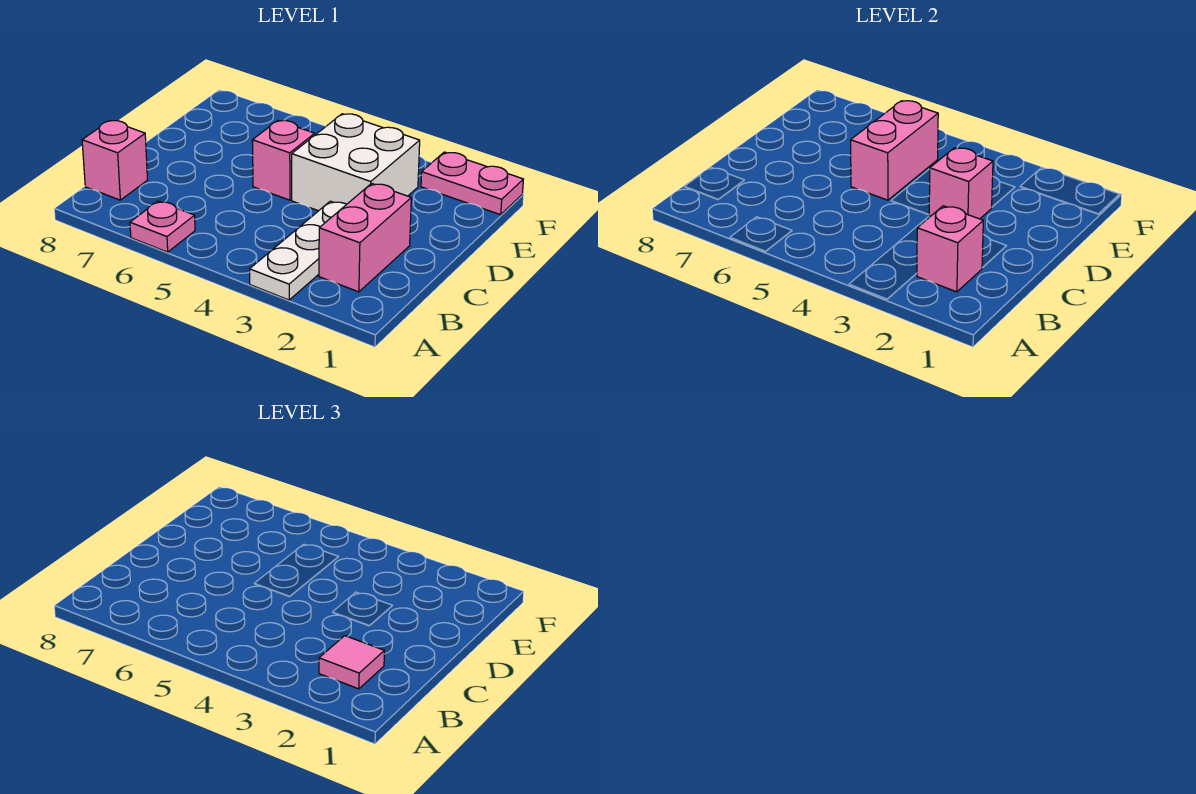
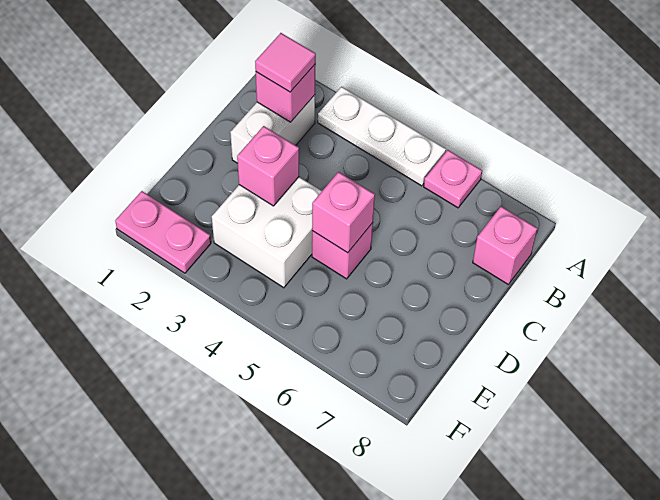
white plate A3:C3 level 1 -> white plate A3:A5 level 1
pink brick B2:C2 level 1 -> white brick B2:C2 level 1
pink brick D5:E5 level 2 -> pink brick D5 level 2

